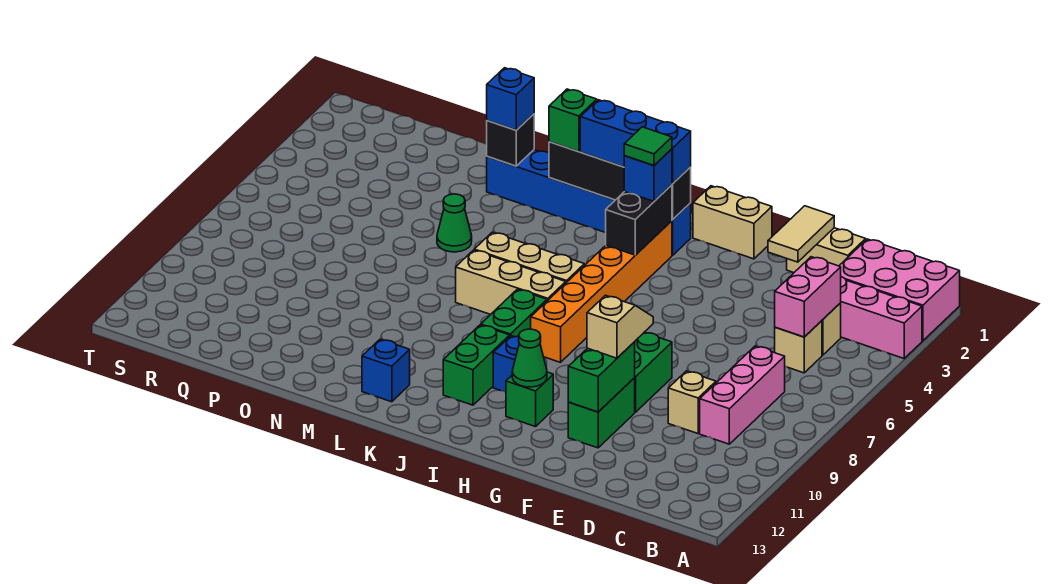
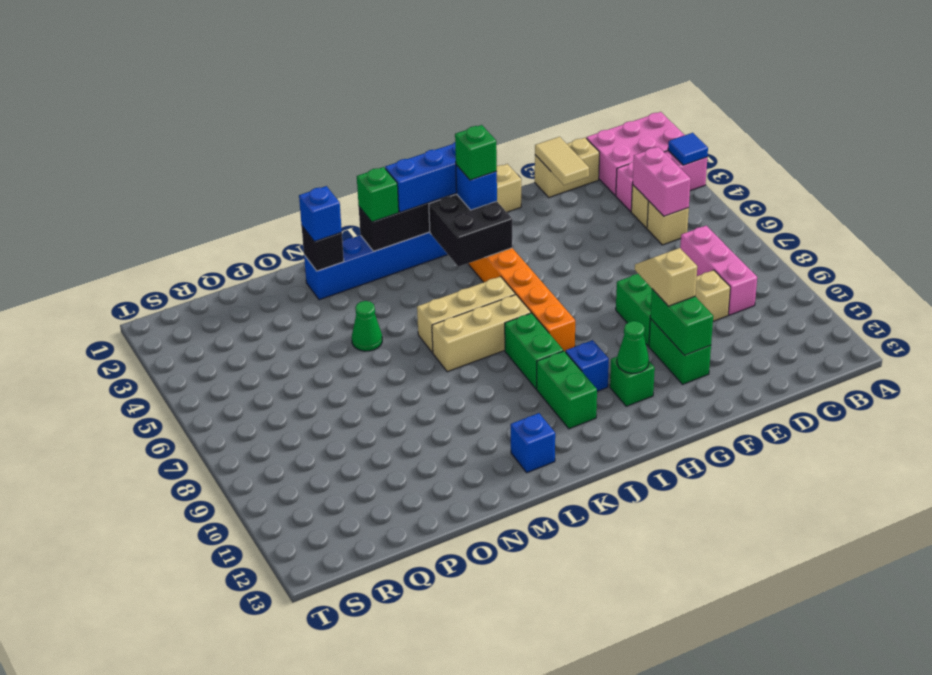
none -> blue tile A3 level 2
black brick I3:I4 level 2 -> black brick I3:J4 level 2
green tile I3 level 4 -> green brick I3 level 4

